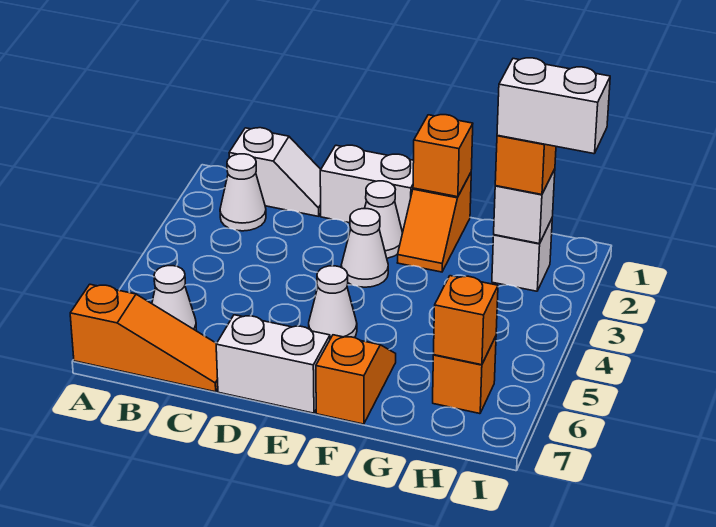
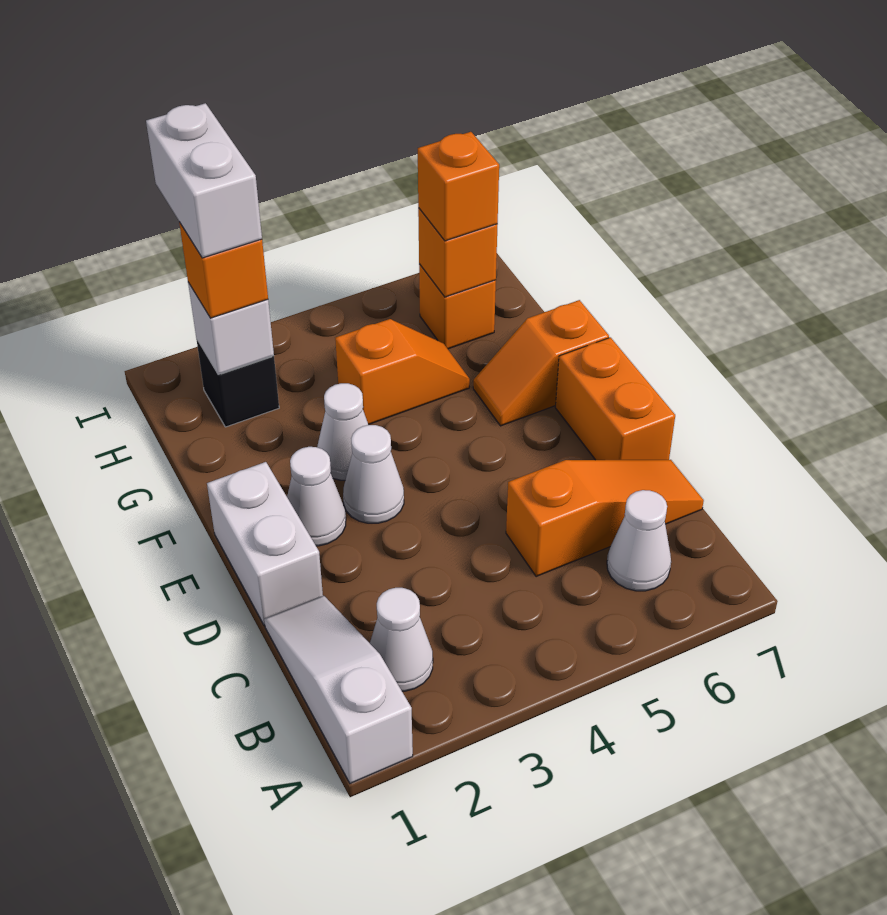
orange slope A7:C7 level 1 top A -> orange slope C5:C7 level 1 top 5
white slope B1:C1 level 1 top B -> white slope A1:C1 level 1 top A
white brick D7:E7 level 1 -> orange brick D7:E7 level 1
white cone E5 level 1 -> white cone F3 level 1
orange slope F1:F2 level 1 top 1 -> orange slope G4:G5 level 1 top 4
orange brick F1 level 2 -> orange brick H6 level 3
white brick H2 level 1 -> black brick H2 level 1

